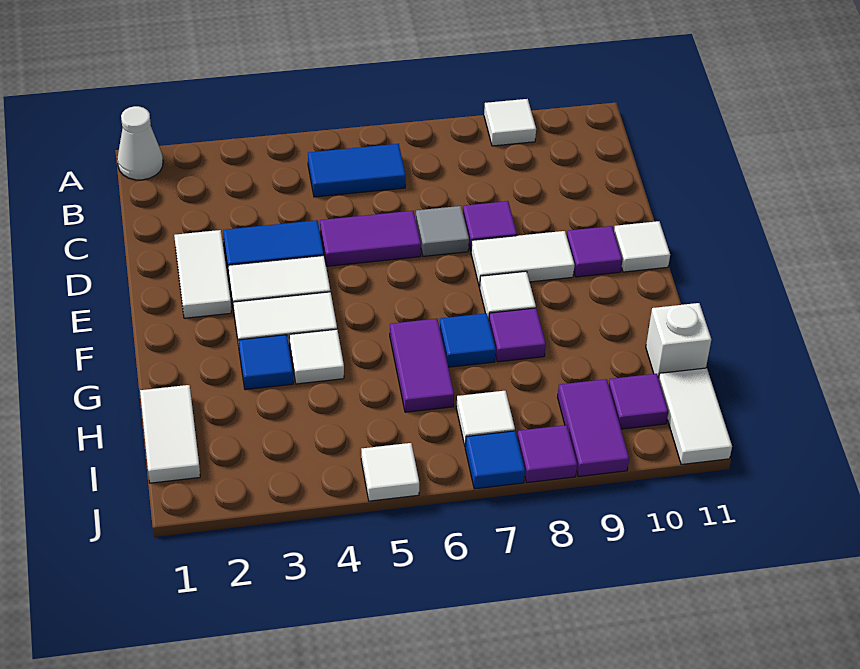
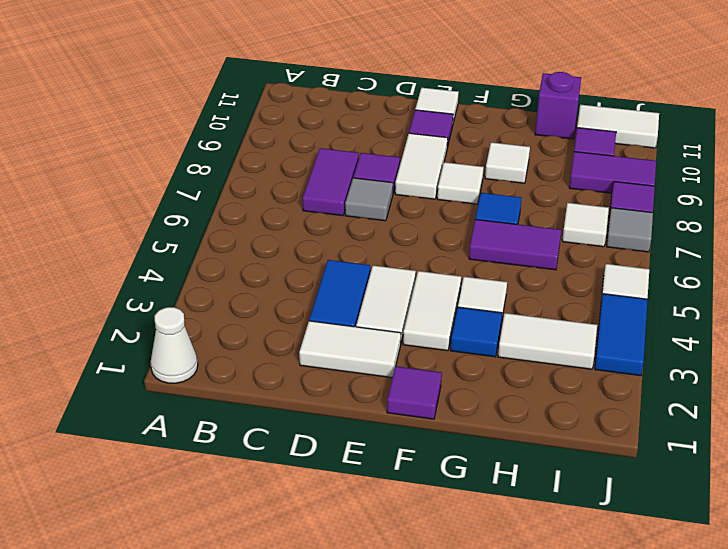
white tile A9 level 1 -> white tile G9 level 1
blue tile B5:B6 level 1 -> blue tile J3:J4 level 1
purple tile D5:D6 level 1 -> purple tile C7:C8 level 1
purple tile G8 level 1 -> purple tile F1 level 1
white tile H1:I1 level 1 -> white tile H3:I3 level 1
white brick H11 level 1 -> purple brick H11 level 1
blue tile J7 level 1 -> grey tile J7 level 1

